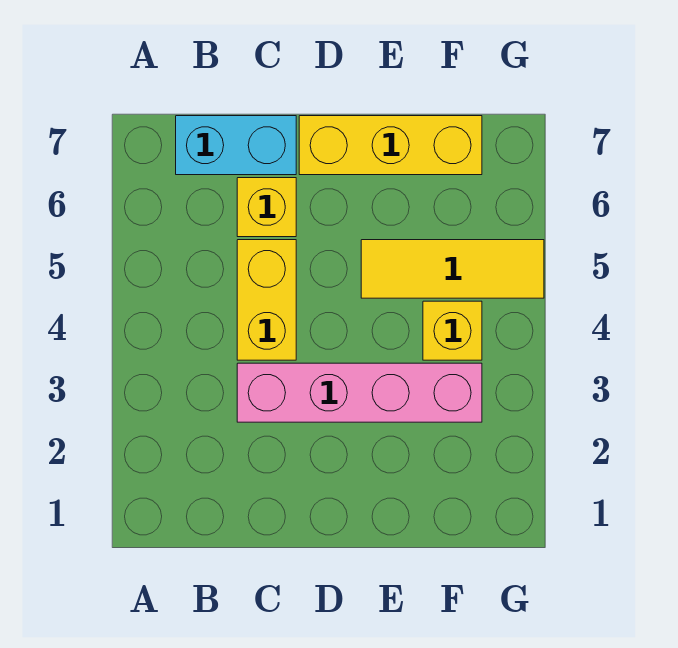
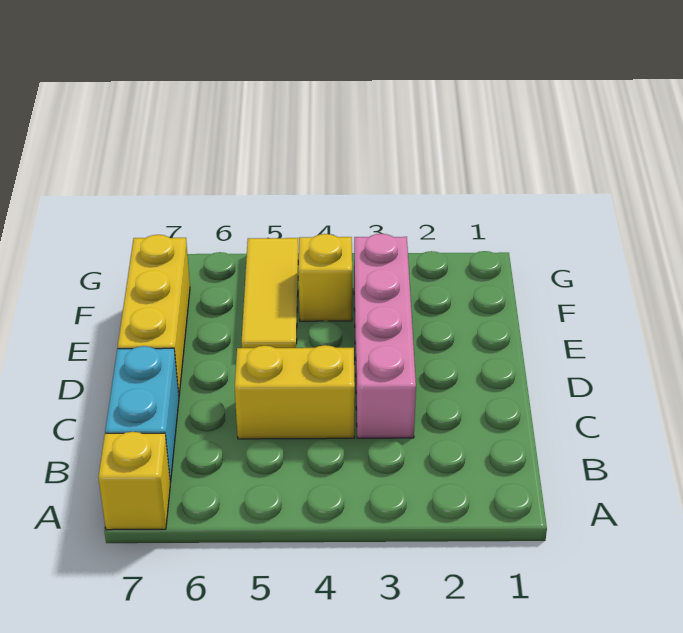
yellow brick C6 level 1 -> yellow brick A7 level 1

